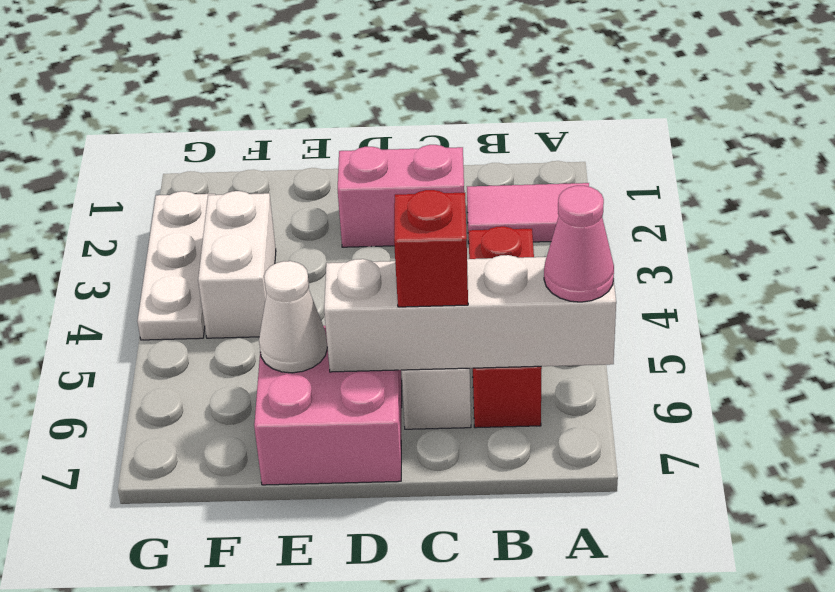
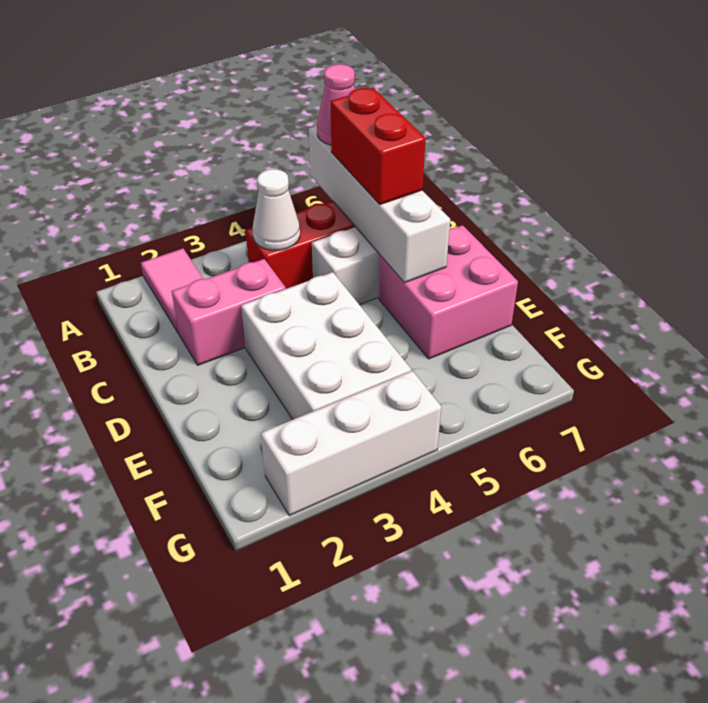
pink brick C2:D2 level 1 -> pink brick C2:C3 level 1
red brick C6 level 3 -> red brick B6:C6 level 3
white cone E6 level 2 -> white cone B4 level 2
white brick F3:F4 level 1 -> white brick D3:F4 level 1
white plate G2:G4 level 1 -> white brick G2:G4 level 1

